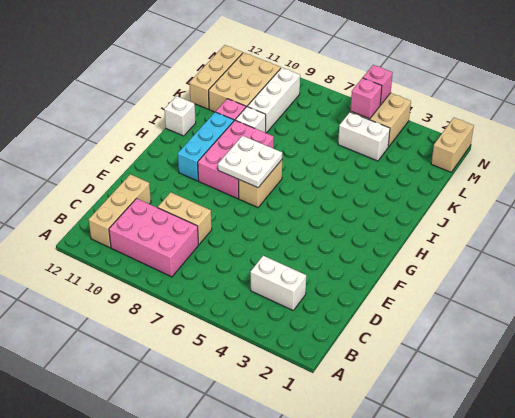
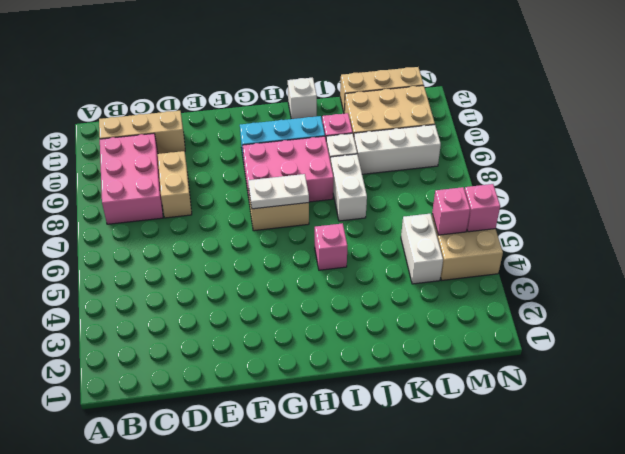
white brick C3:C4 level 1 -> white brick J7:J8 level 1
white plate G7:H8 level 2 -> white plate G7:H7 level 2
none -> pink brick I5 level 1
tan brick M1:N1 level 1 -> none

